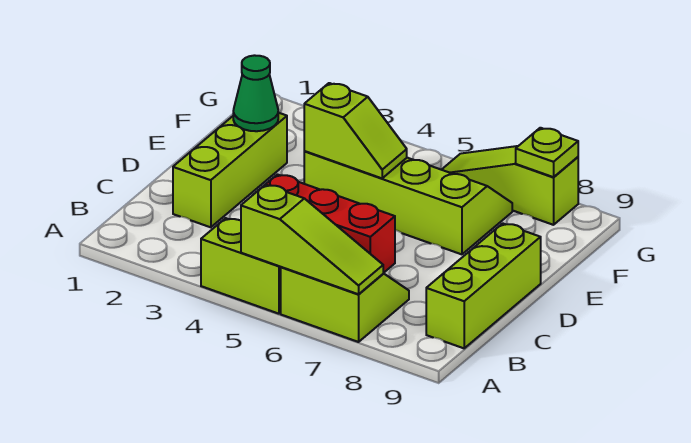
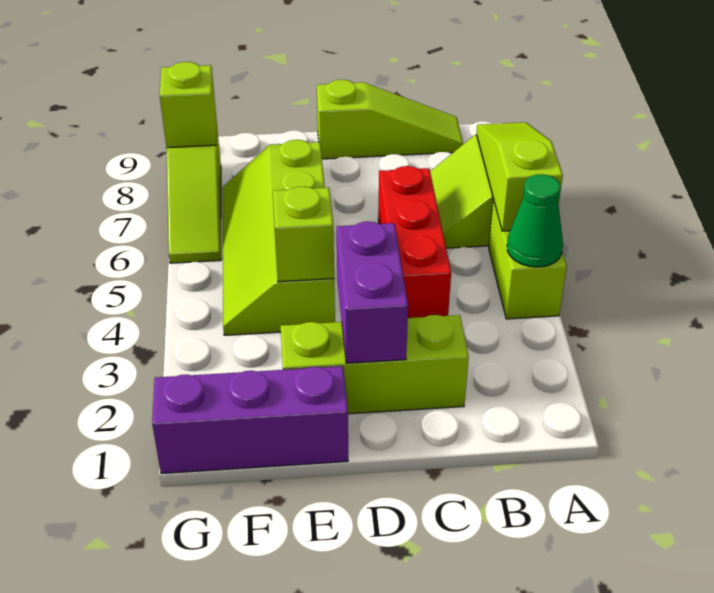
lime brick B9:D9 level 1 -> lime slope B9:D9 level 1 top D
none -> purple brick D2:D3 level 2
none -> purple brick E1:G1 level 1
green cone E2 level 2 -> green cone A4 level 2
lime plate G8 level 2 -> lime brick G8 level 2

